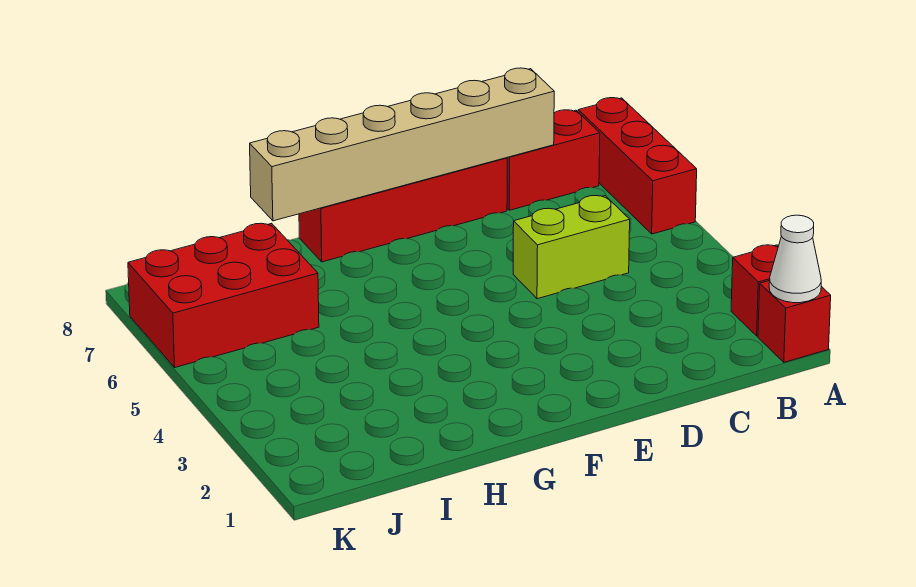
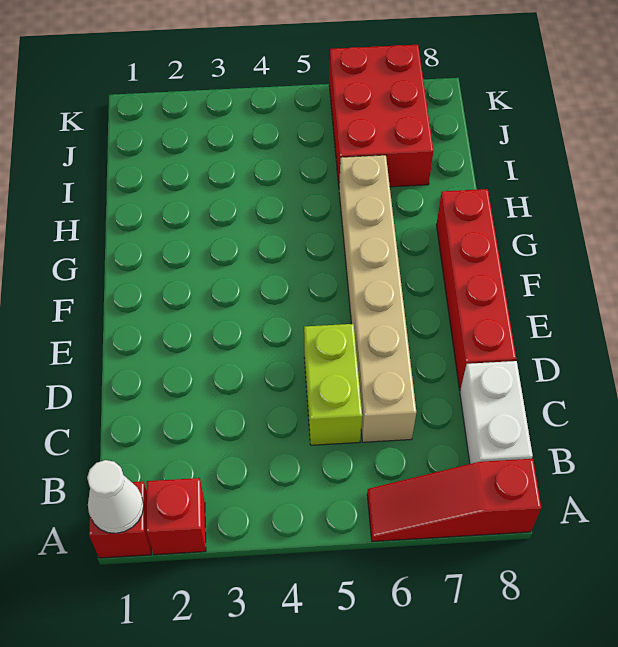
red brick A6:A8 level 1 -> red slope A6:A8 level 1 top 8
red brick B8:C8 level 1 -> white brick B8:C8 level 1
tan brick C8:H8 level 2 -> tan brick C6:H6 level 1

